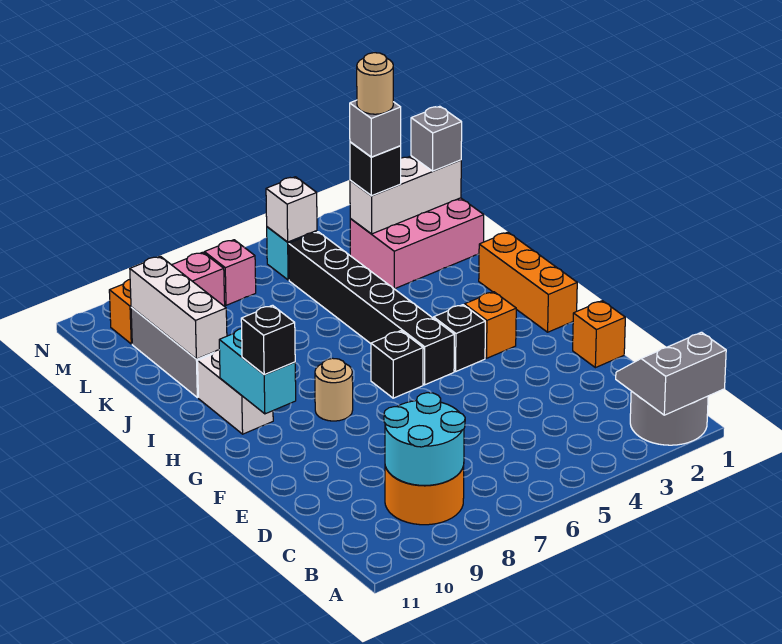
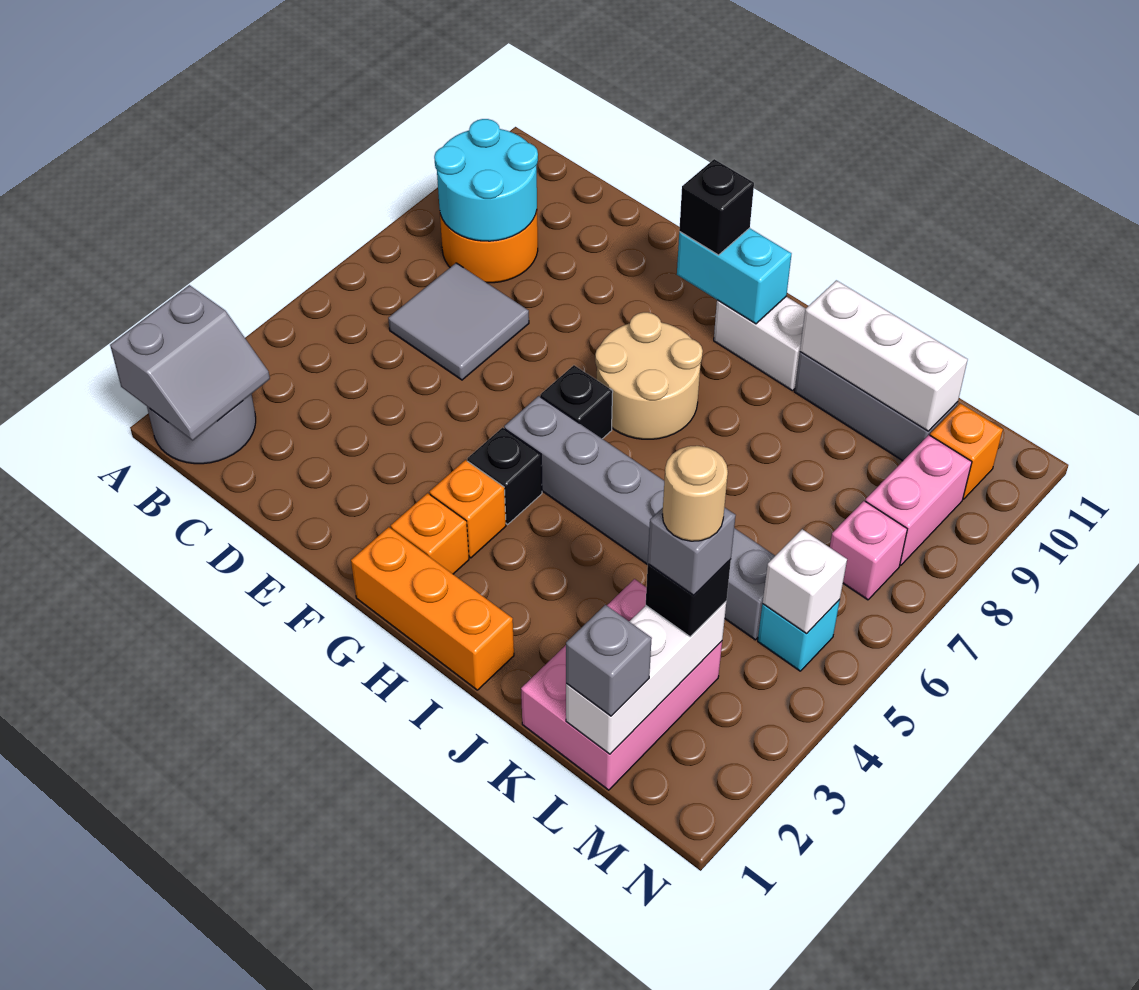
none -> grey tile C6:D7 level 1
orange brick E1 level 1 -> orange brick G2 level 1
black brick G5:L5 level 1 -> grey brick G5:L5 level 1
tan round brick G8 level 1 -> tan round brick G7:H8 level 1

